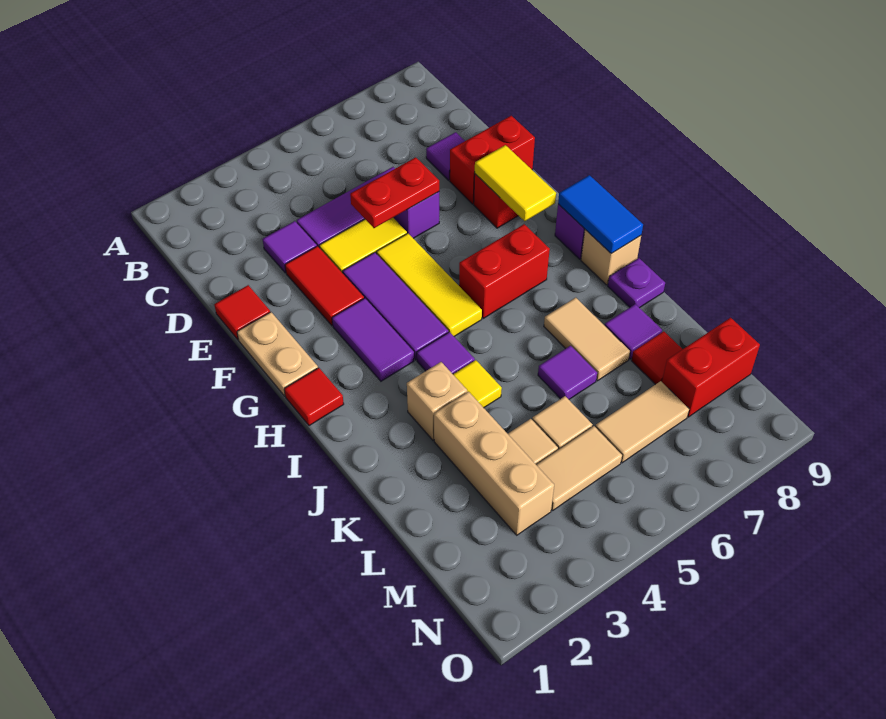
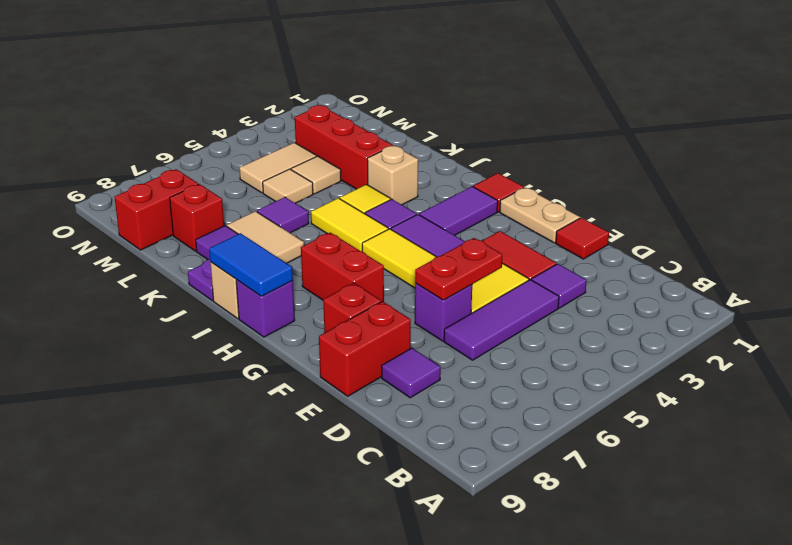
yellow tile F8:G8 level 2 -> yellow tile I5:J5 level 1
purple tile G3:H3 level 1 -> purple tile H2:H3 level 1
red brick H6:H7 level 1 -> red brick G7:H7 level 1
tan brick K3:M3 level 1 -> red brick K3:M3 level 1
red tile L8 level 1 -> red brick L8 level 1
tan tile M6:M7 level 1 -> none

